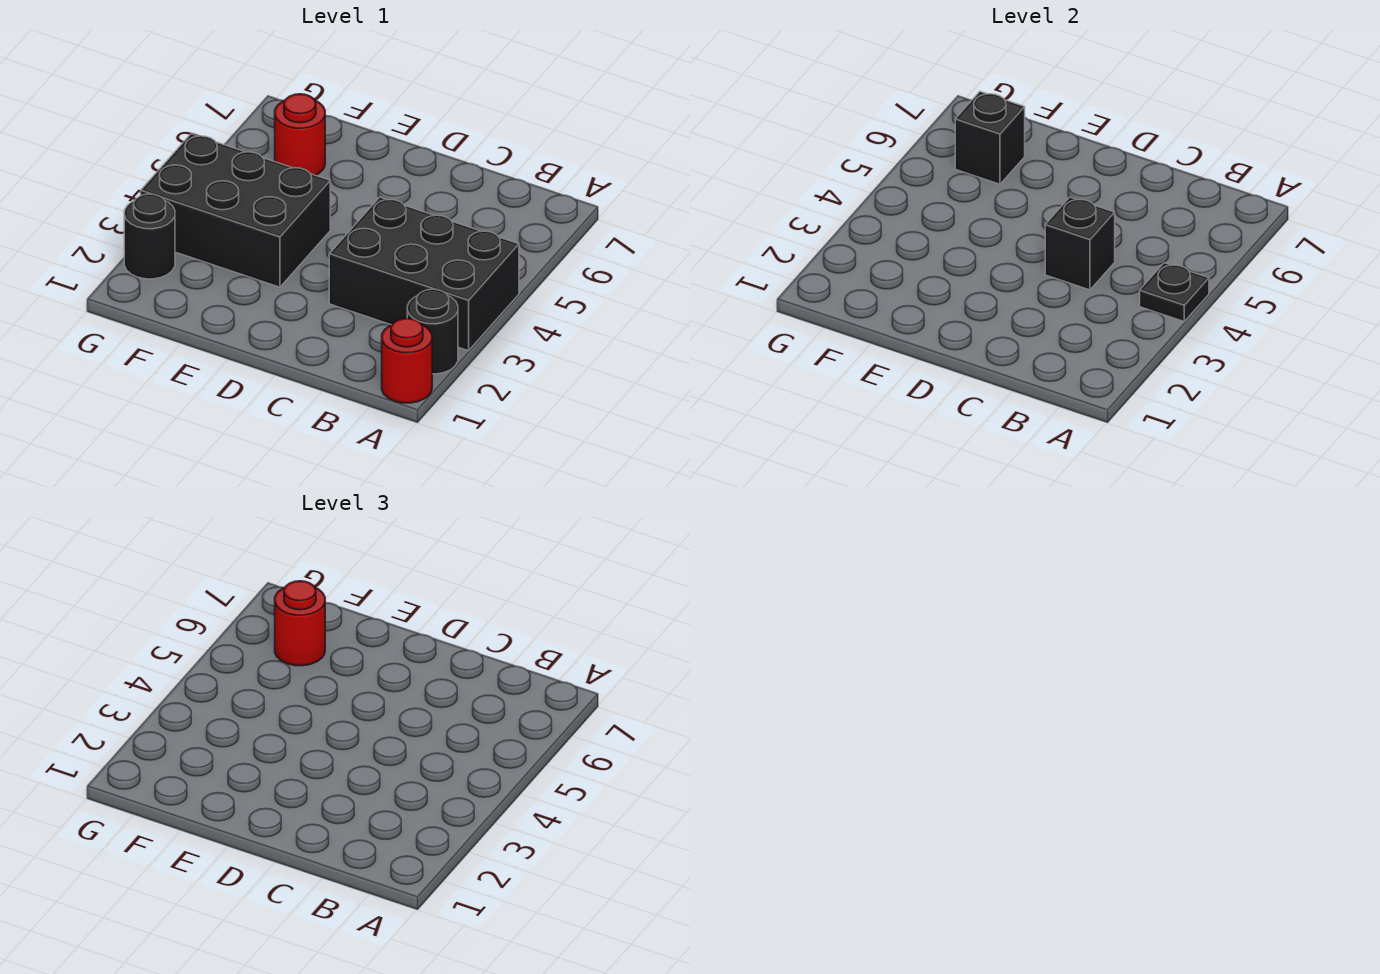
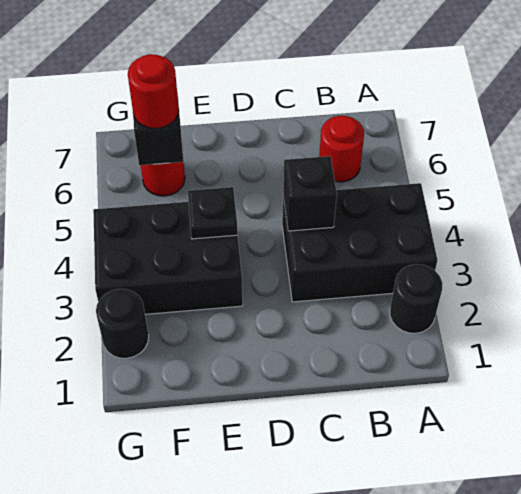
red round brick A1 level 1 -> red round brick B6 level 1
black plate A4 level 2 -> black plate E4 level 2

